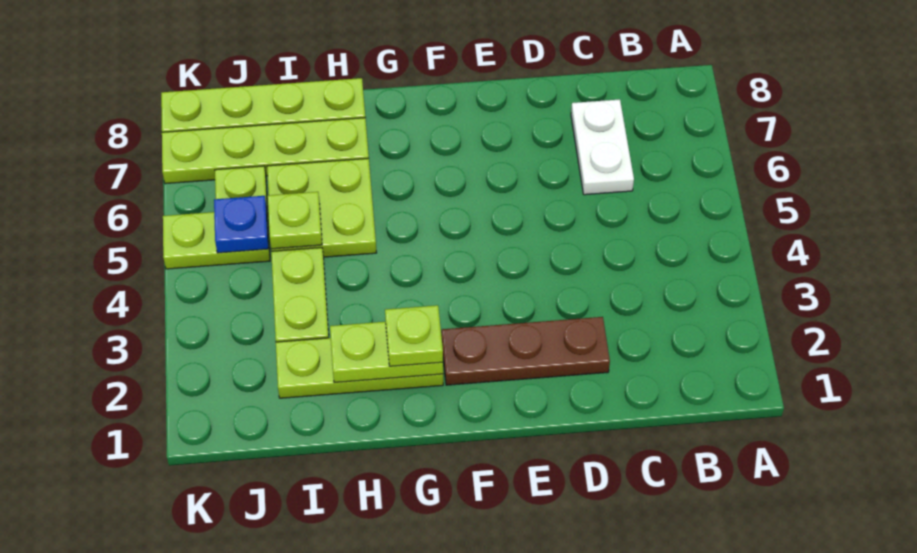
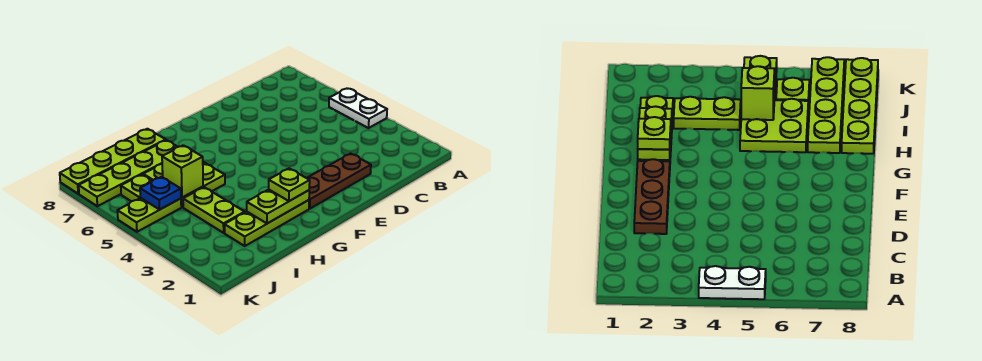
white plate C6:C7 level 1 -> white plate A4:A5 level 1
lime plate I5 level 2 -> lime brick I5 level 2

